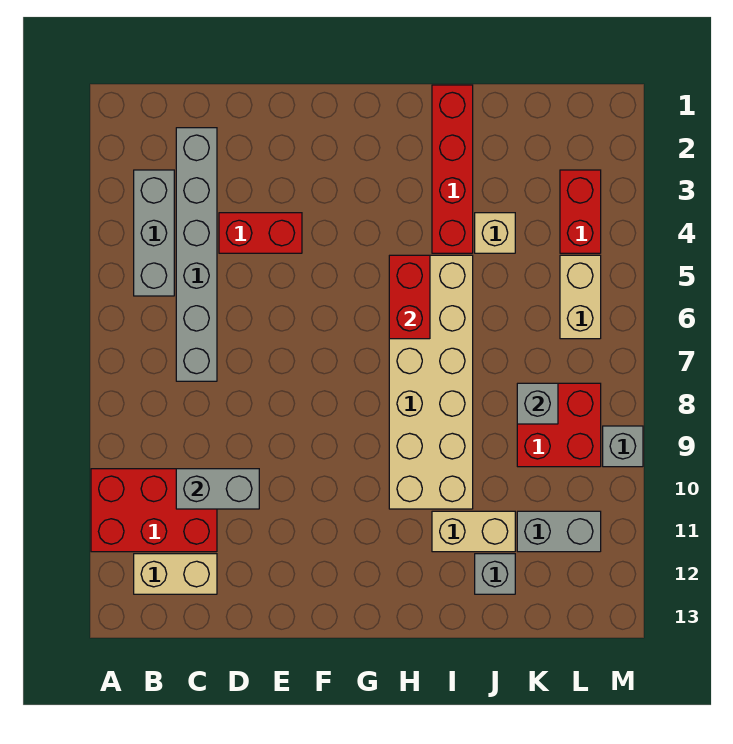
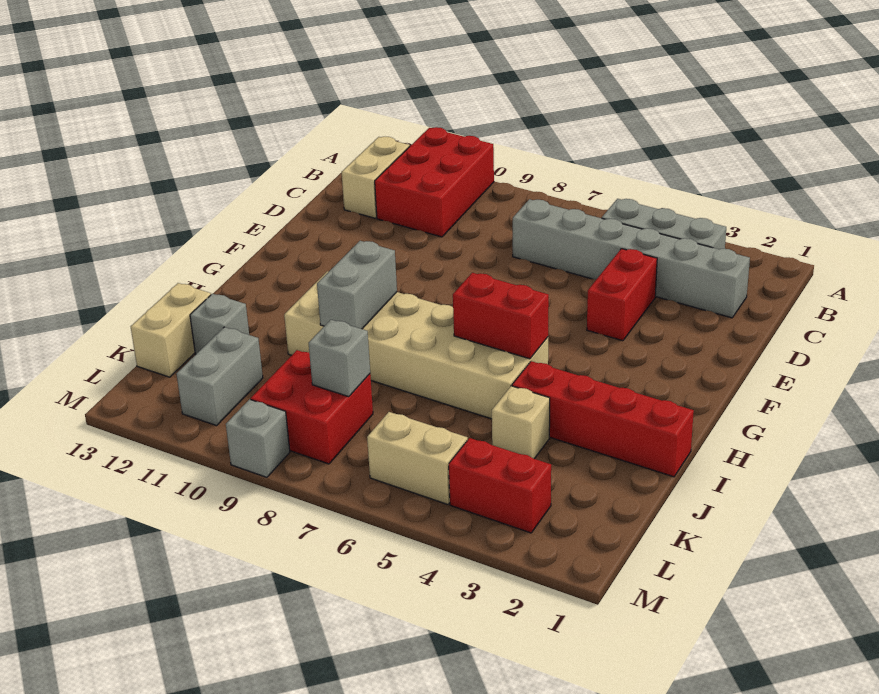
grey brick C10:D10 level 2 -> grey brick H9:I9 level 2
tan brick I11:J11 level 1 -> tan brick J13:K13 level 1

